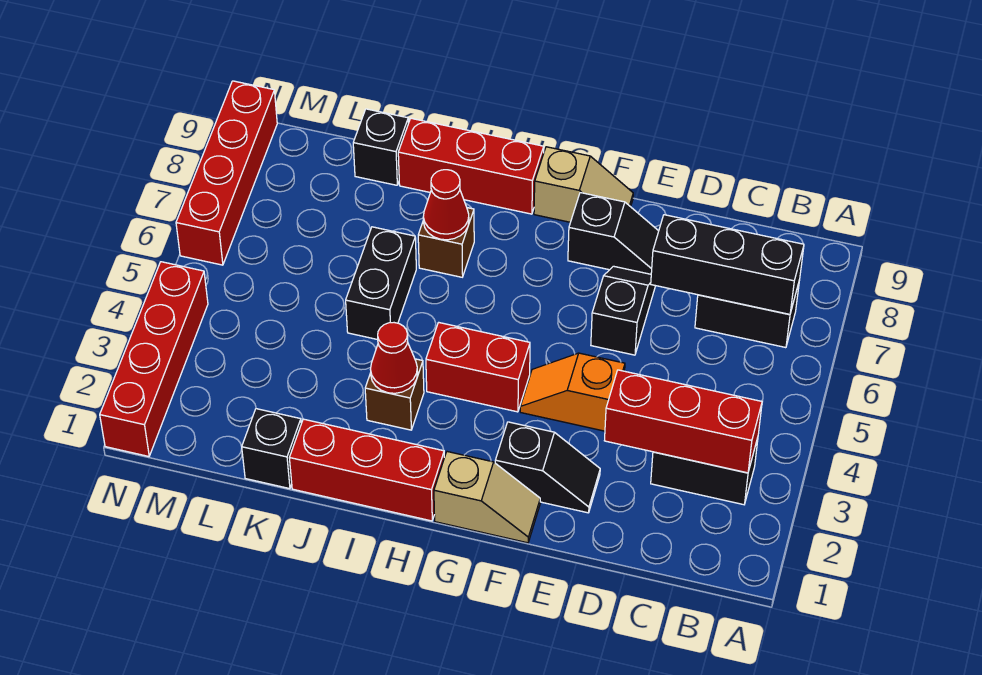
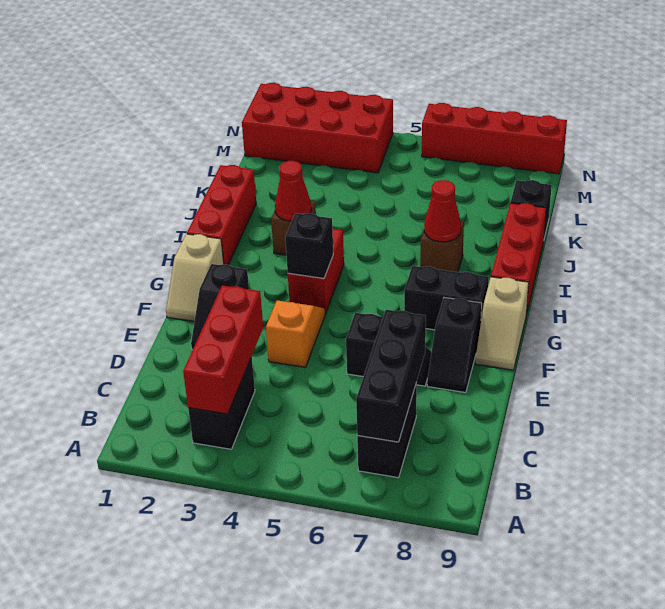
black brick J5:J6 level 1 -> black brick G7:G8 level 1
black brick K1 level 1 -> black brick G4 level 2
red brick N1:N4 level 1 -> red brick M1:N4 level 1

